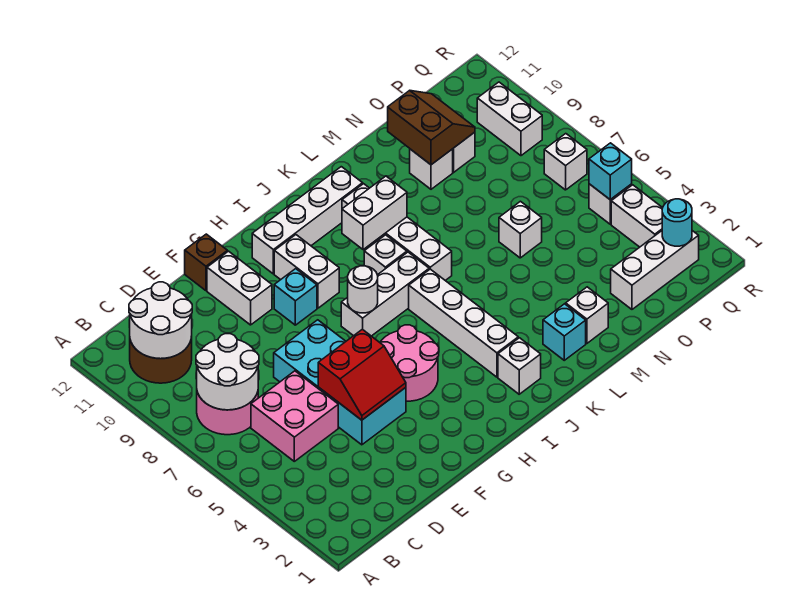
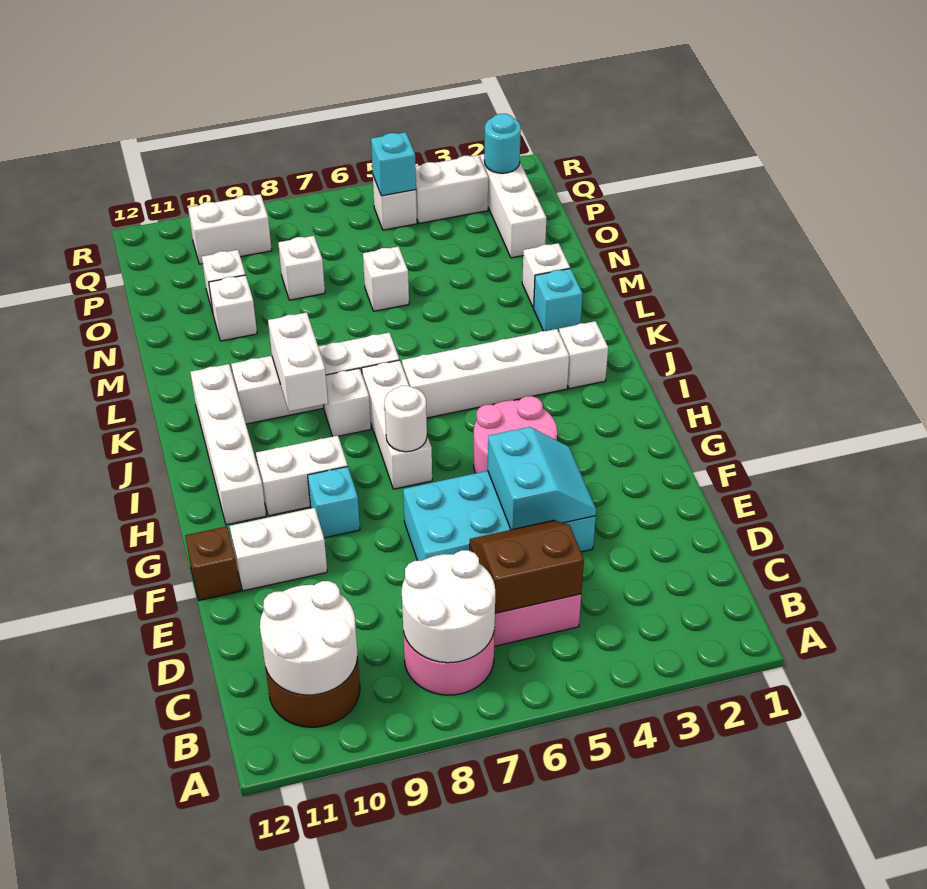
red slope E4:F5 level 2 top 5 -> cyan slope E4:F5 level 2 top 5
brown slope N10:O11 level 2 top N -> brown slope C5:D6 level 2 top C
white brick Q7 level 1 -> white brick O8 level 1

